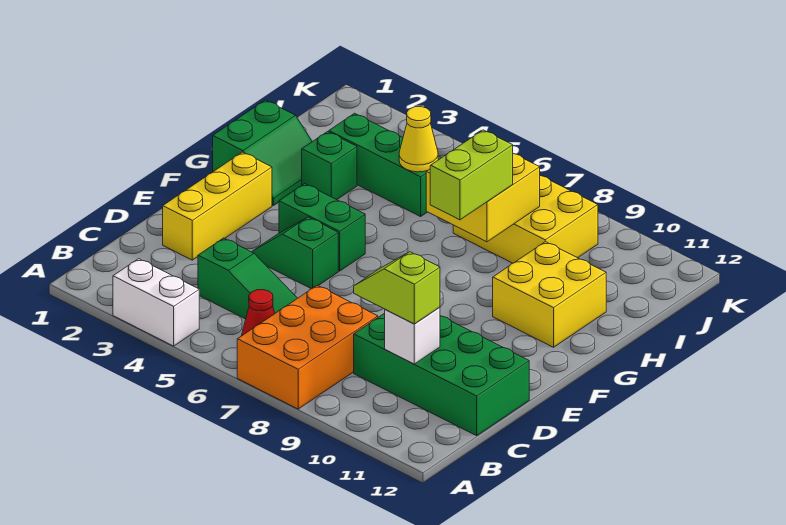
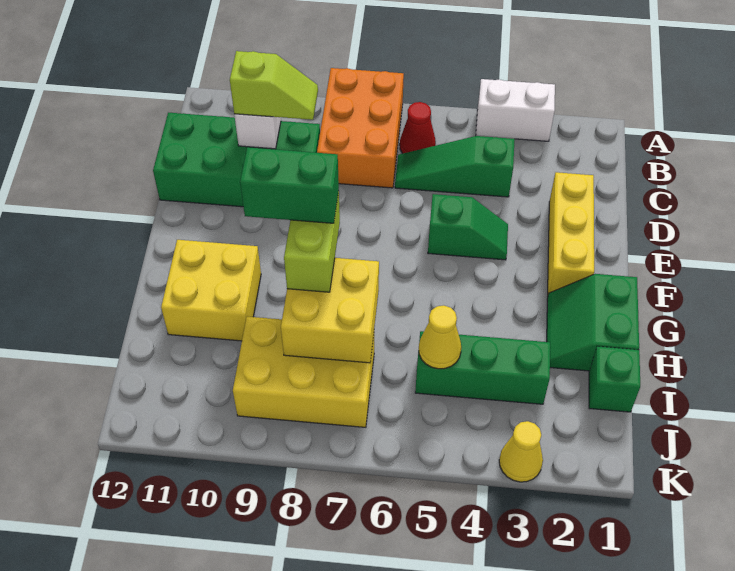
green brick F4:F5 level 1 -> green brick G8:G9 level 4
green brick H3 level 1 -> green brick I1 level 1
none -> yellow cone K3 level 1

